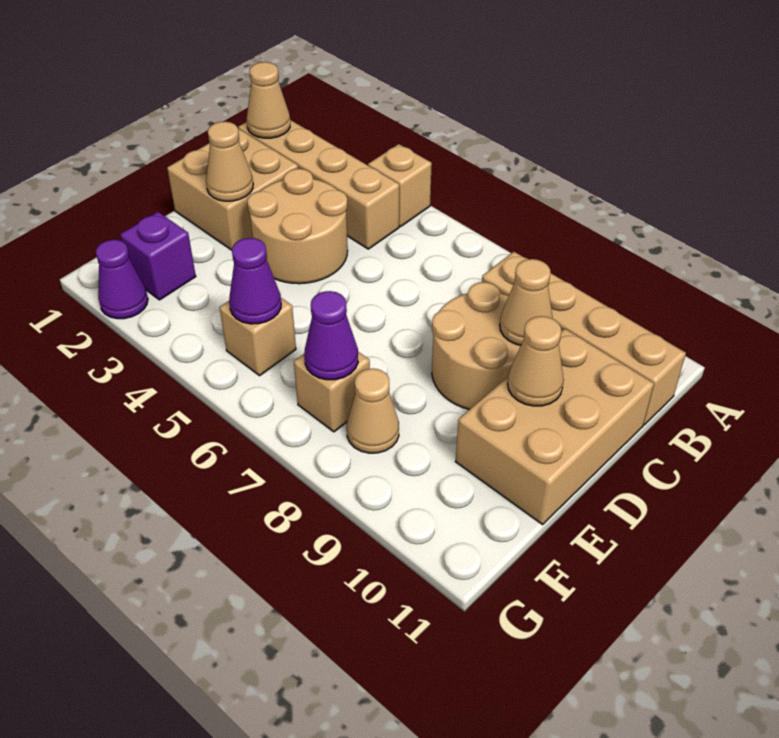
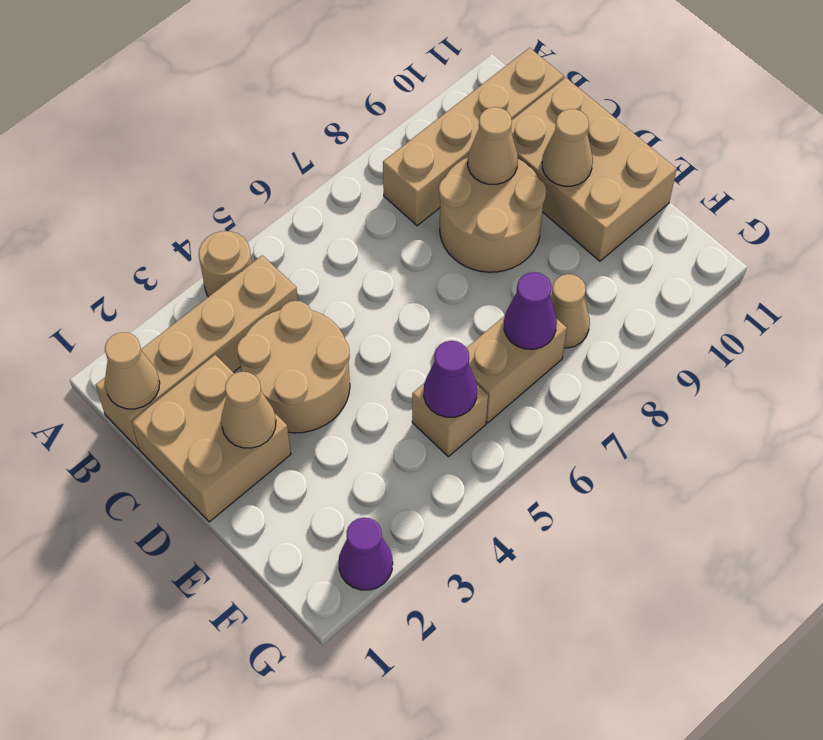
tan brick A4 level 1 -> tan round brick A4 level 1
purple brick F2 level 1 -> none
tan brick F7 level 1 -> tan brick F6:F7 level 1

